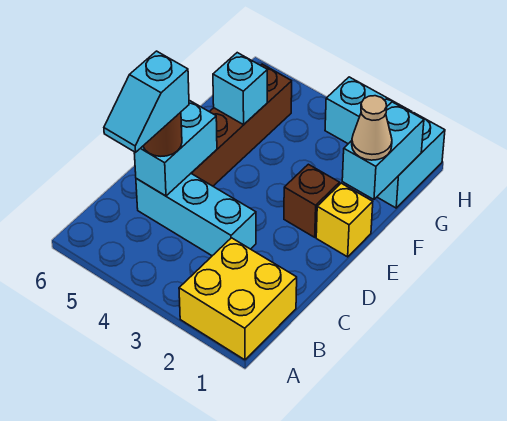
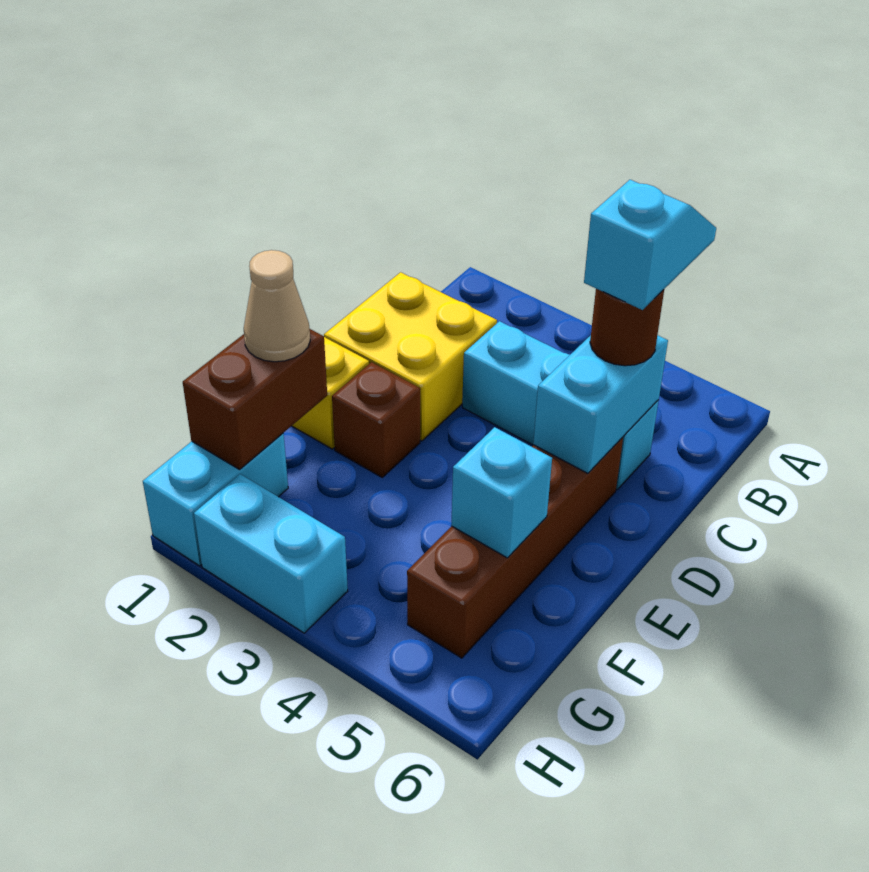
yellow brick A1:B2 level 1 -> yellow brick C1:D2 level 1
cyan brick F1:G1 level 2 -> brown brick F1:G1 level 2

